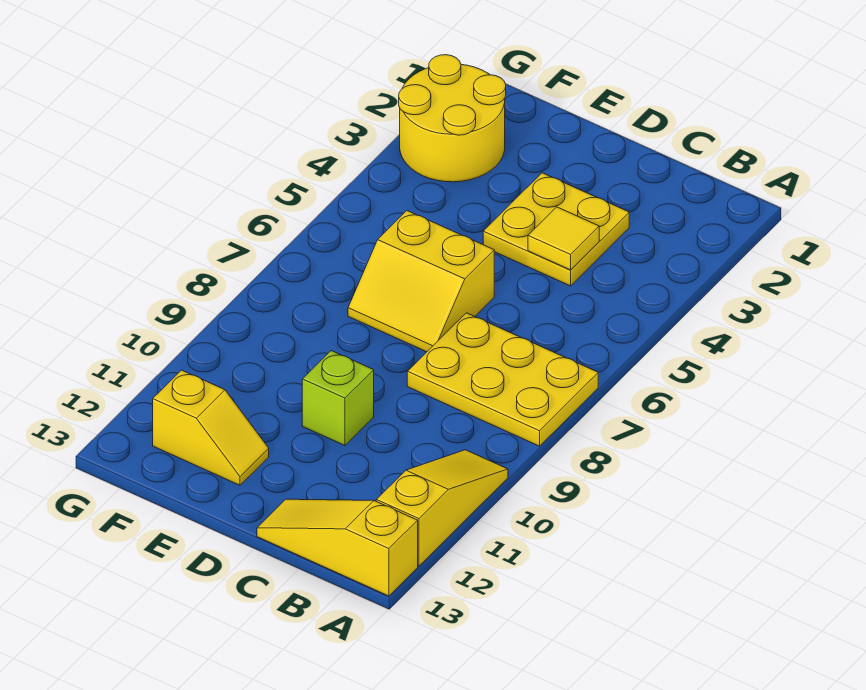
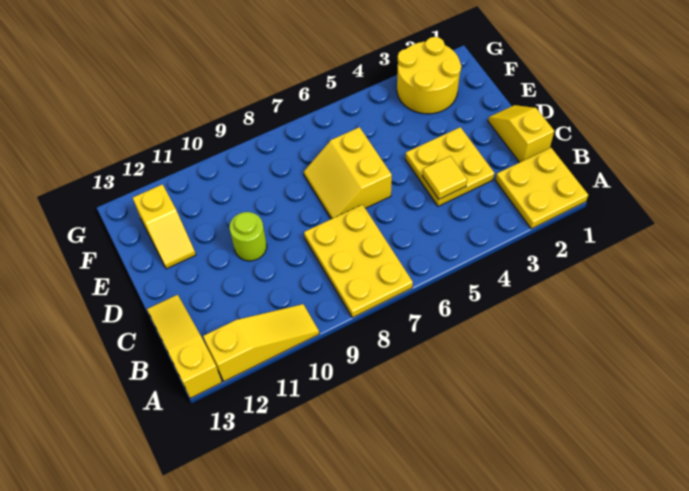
none -> yellow plate A1:B2 level 1
none -> yellow slope C1:D1 level 1 top C
lime brick D10 level 1 -> lime round brick D10 level 1

